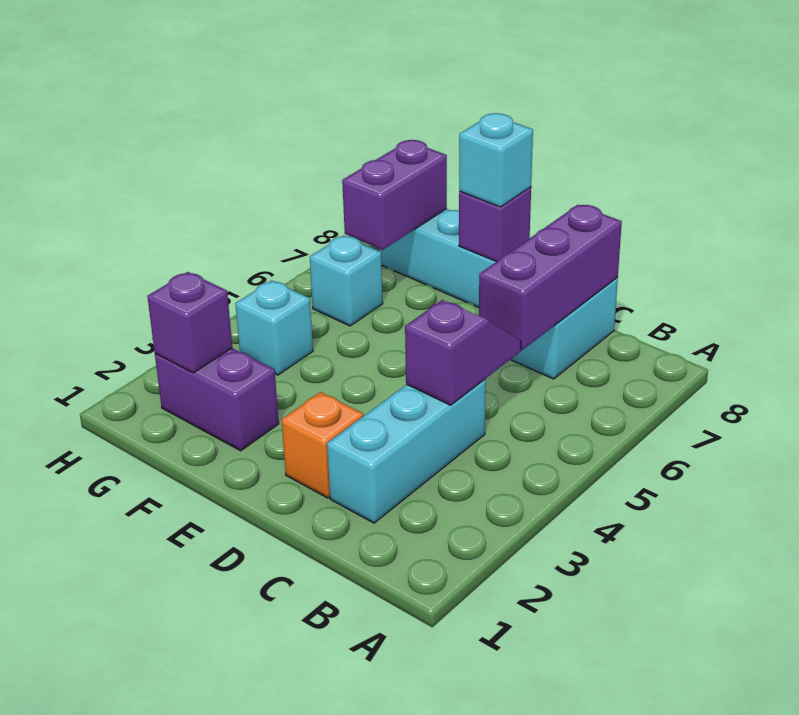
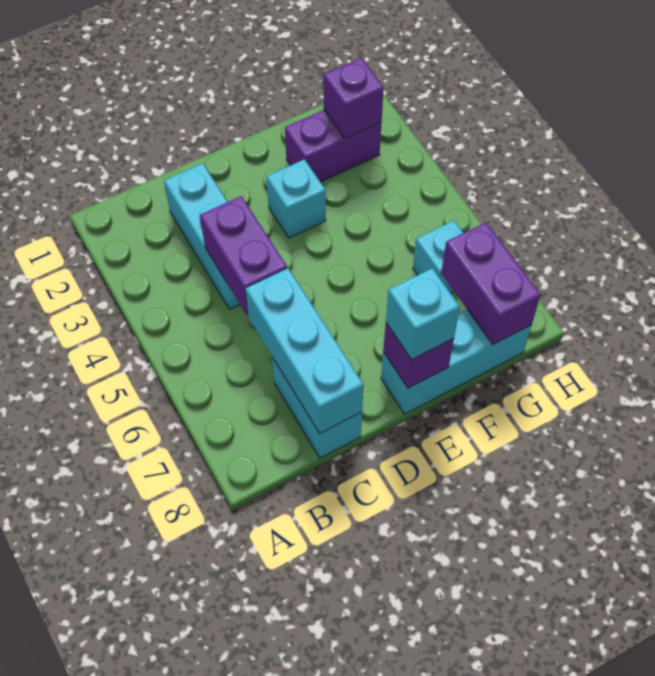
purple slope C4:C5 level 2 top 4 -> purple brick C4:C5 level 2
purple brick C6:C8 level 2 -> cyan brick C6:C8 level 2
orange brick D2 level 1 -> none
cyan brick G4 level 1 -> cyan brick E3 level 1

